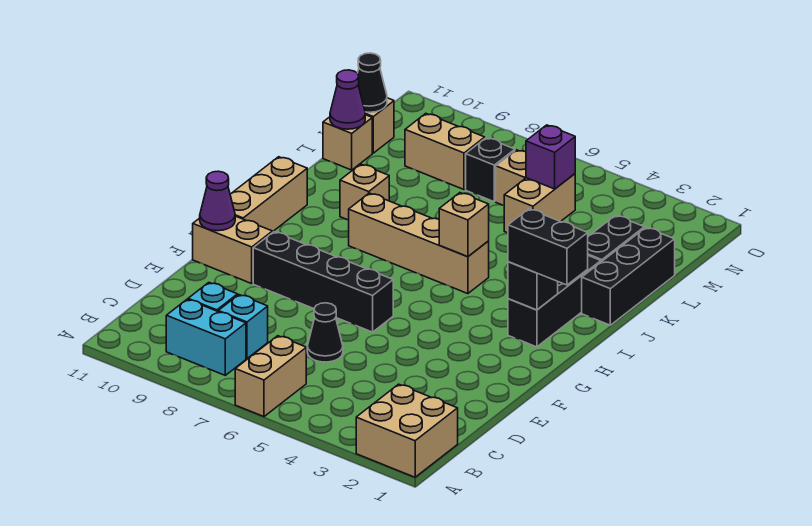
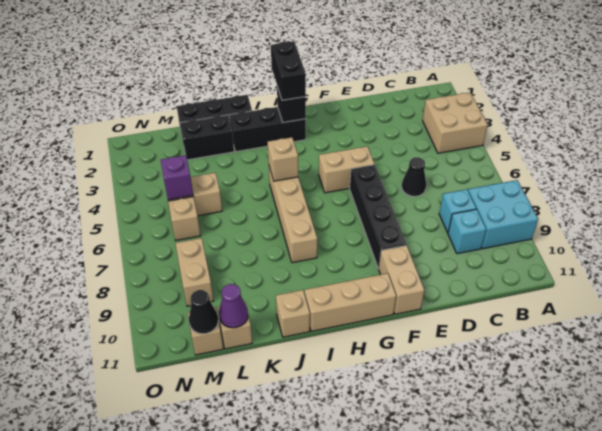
tan brick A1:B2 level 1 -> tan brick A3:B4 level 1
tan brick A6:B6 level 1 -> tan brick F5:G5 level 1
cyan brick B8:B9 level 1 -> cyan brick A8:B9 level 1
purple cone F11 level 2 -> none
tan brick J9 level 1 -> tan brick J11 level 1
black brick M7 level 1 -> none

